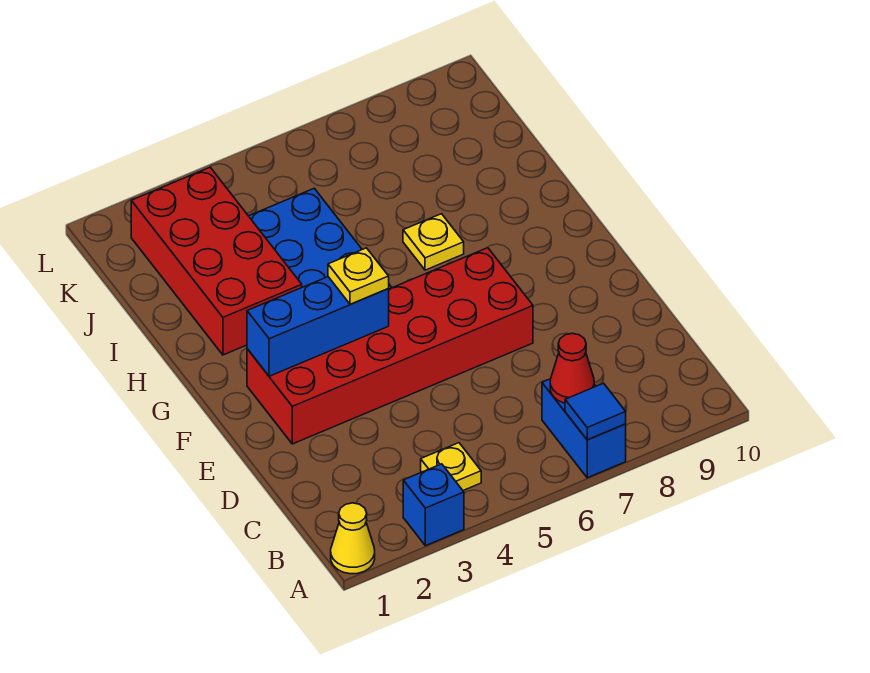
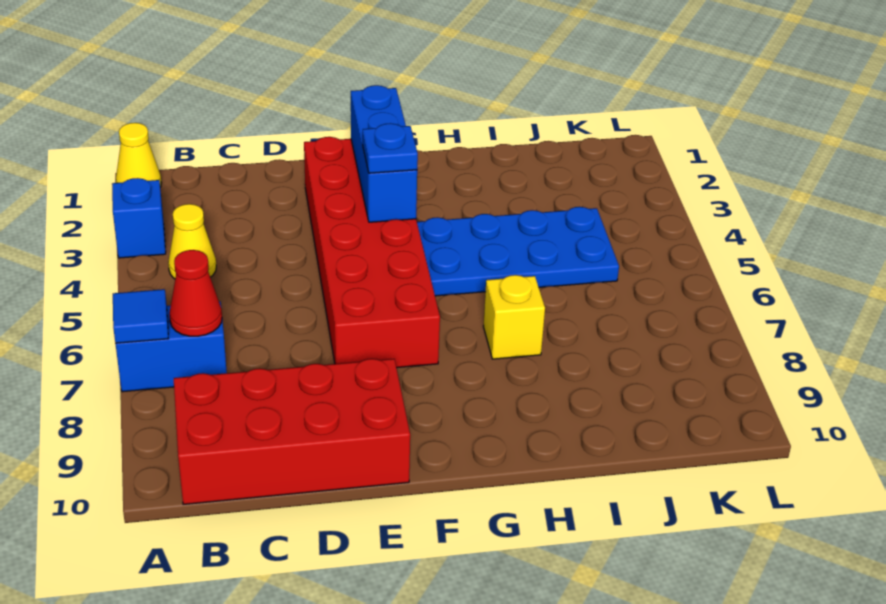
yellow plate B4 level 1 -> yellow cone B4 level 1
yellow plate F4 level 3 -> blue plate F4 level 3
red brick H2:K3 level 1 -> red brick B9:E10 level 1
yellow plate H7 level 1 -> yellow brick H7 level 1

